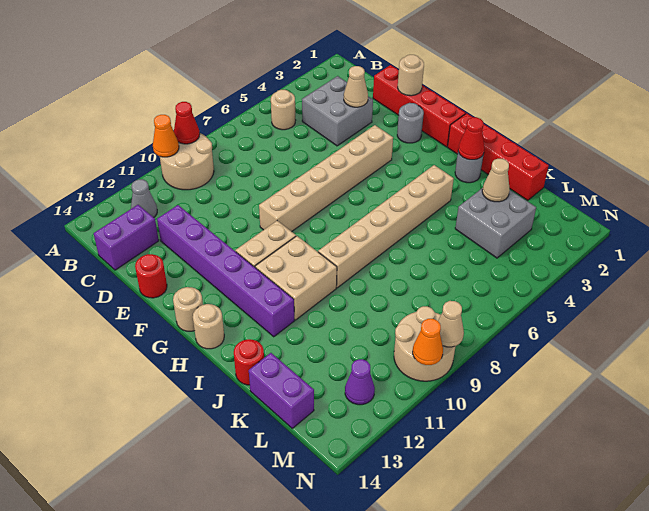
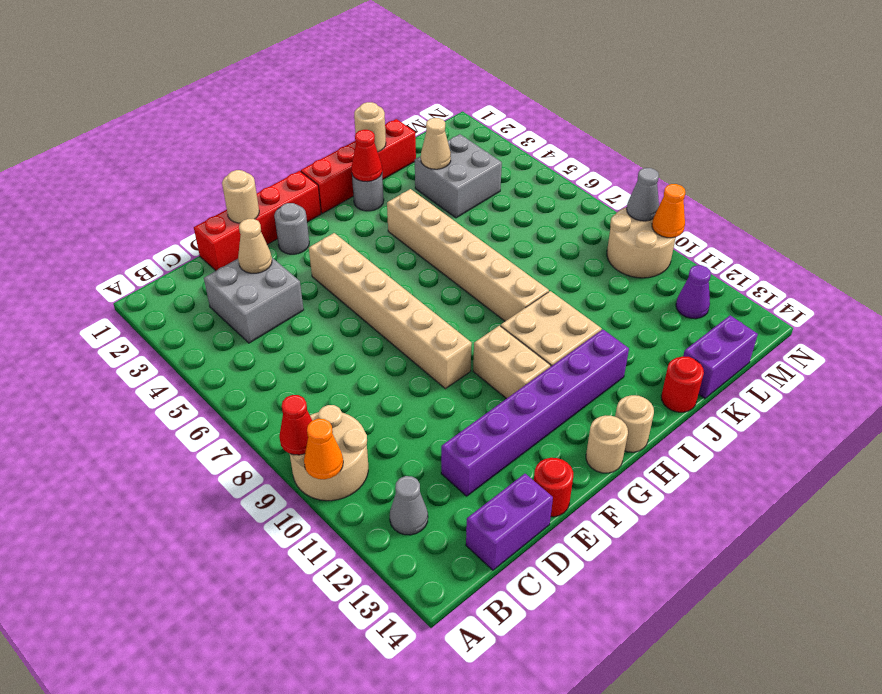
tan round brick B5 level 1 -> tan round brick J1 level 2
purple brick C13:C14 level 1 -> purple brick C14:D14 level 1
tan cone N9 level 2 -> grey cone N9 level 2

